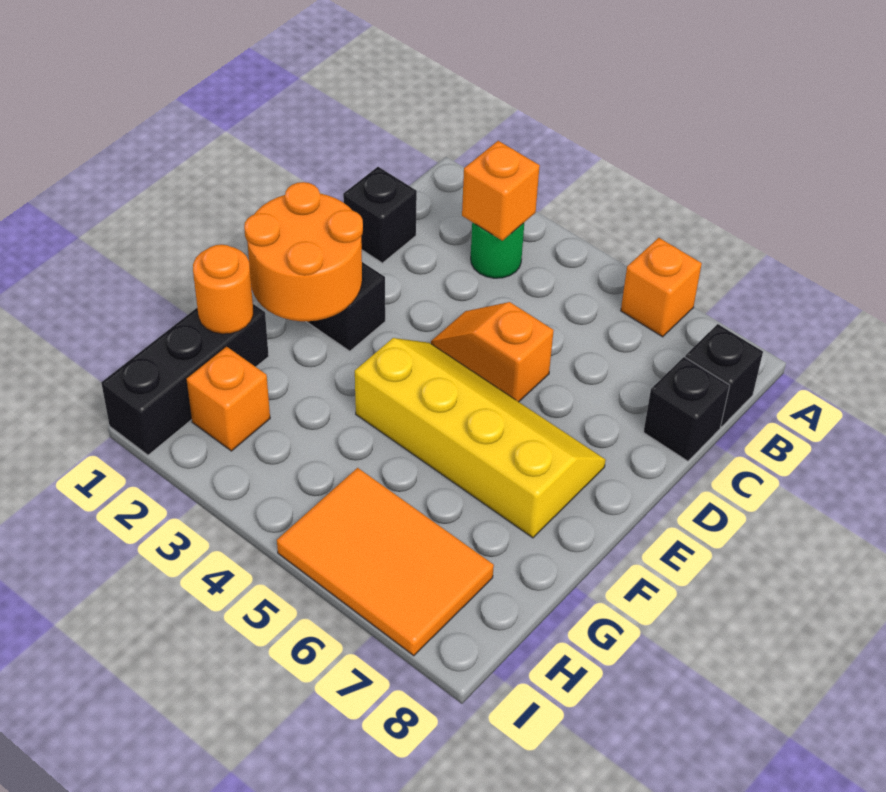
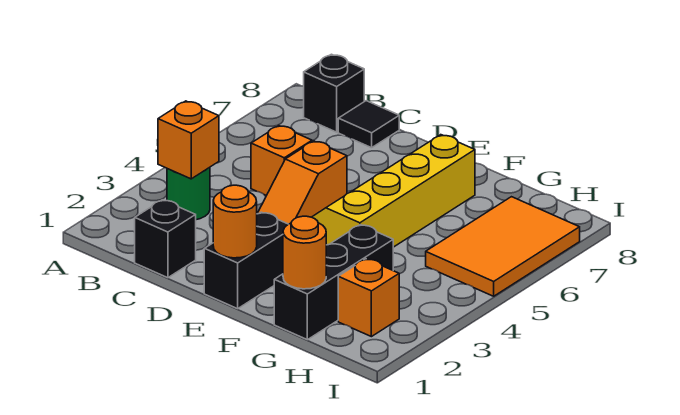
orange brick A6 level 1 -> orange brick C5 level 1
black brick C8 level 1 -> black tile C8 level 1
orange round brick E1:F2 level 2 -> orange round brick E1 level 2
black brick G1:I1 level 1 -> black brick G1:G3 level 1

